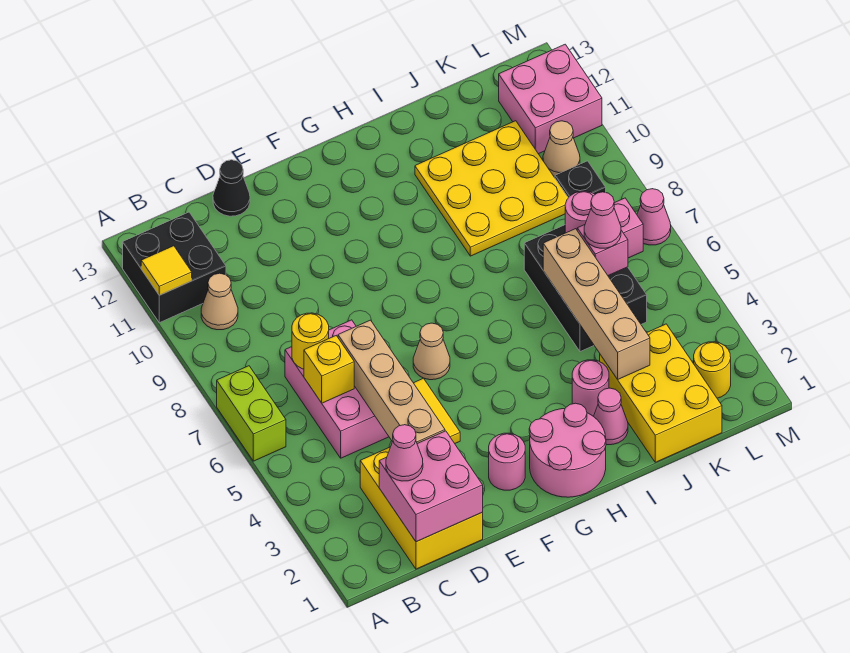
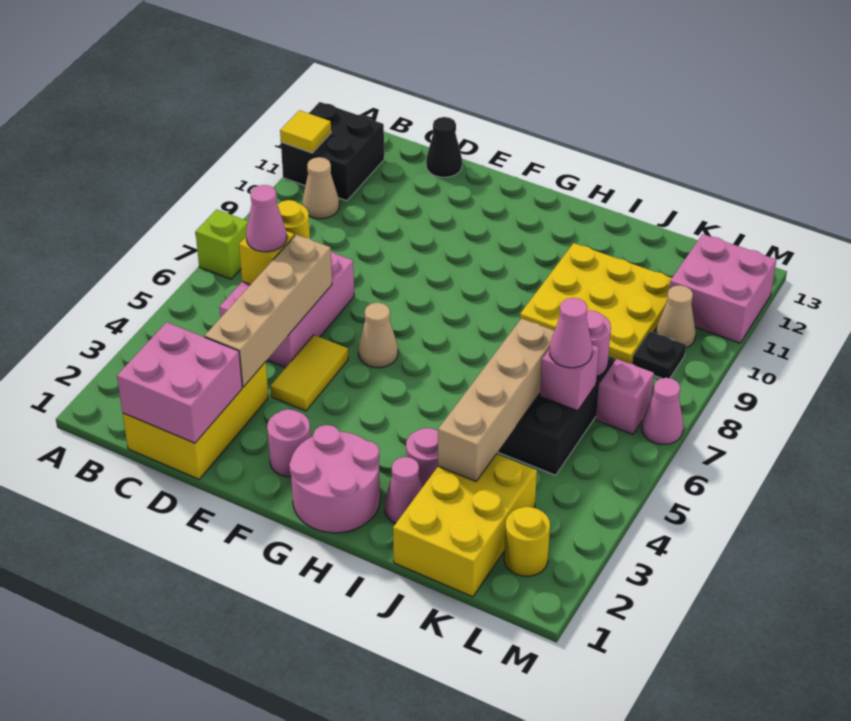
lime brick A6:A7 level 1 -> lime brick A7 level 1
pink cone C2 level 3 -> pink cone C6 level 3

